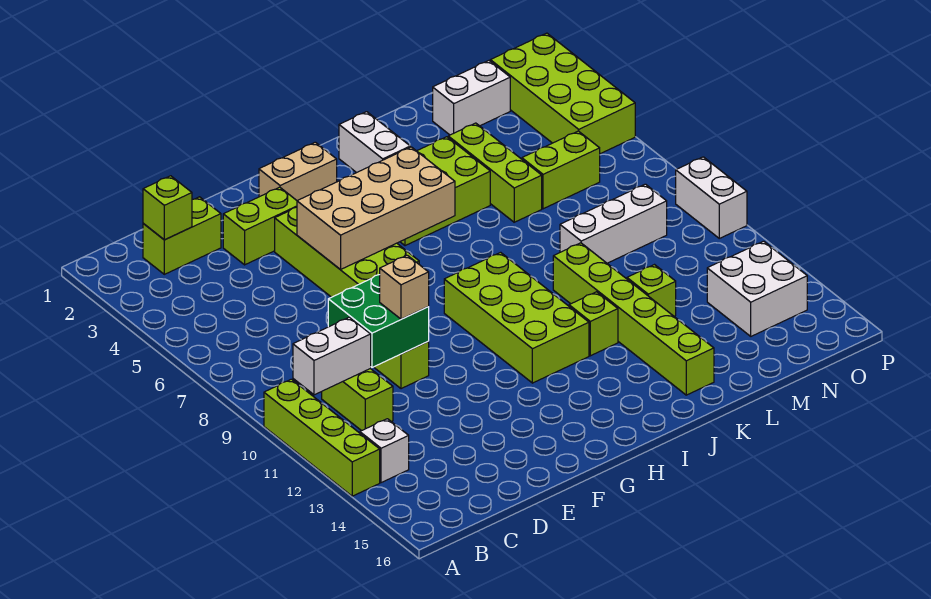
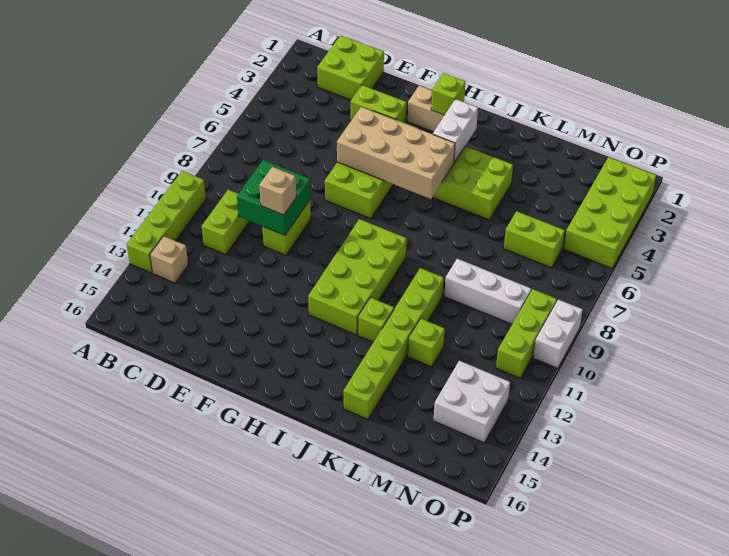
white brick B10:C10 level 2 -> none
white brick B13 level 1 -> tan brick B13 level 1
lime brick C2:D2 level 1 -> lime brick C1:D2 level 1
lime brick C2 level 2 -> lime brick H2 level 2
lime brick L4:L6 level 1 -> lime brick O9:O11 level 1
white brick M2:N2 level 1 -> none

